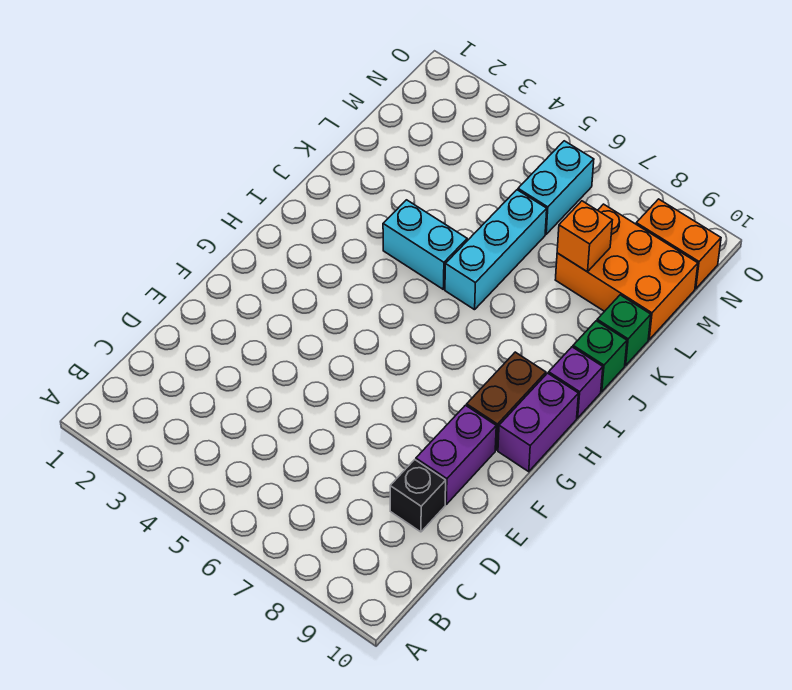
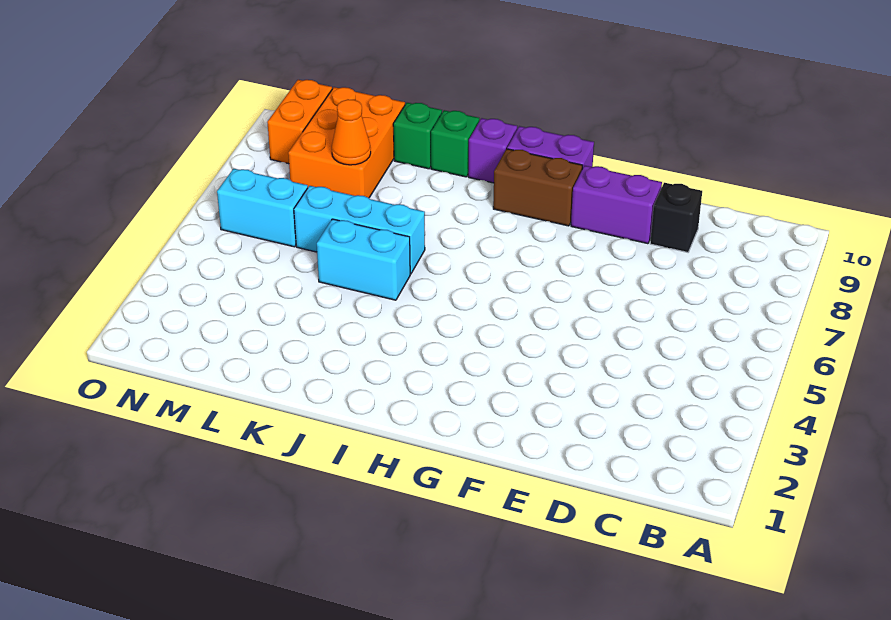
cyan brick J4:J5 level 1 -> cyan brick J5:K5 level 1
orange brick L8 level 2 -> orange cone L8 level 2

